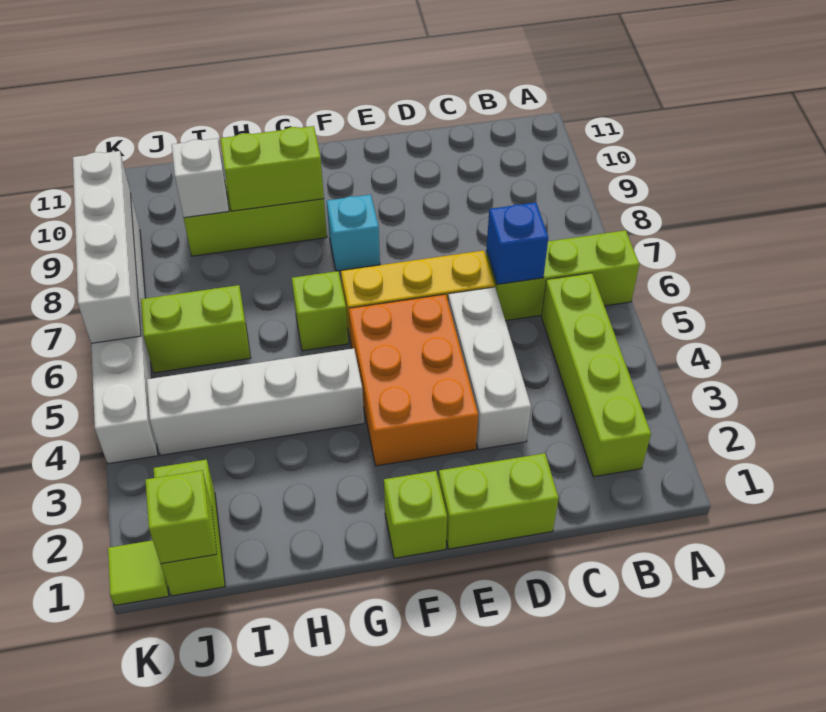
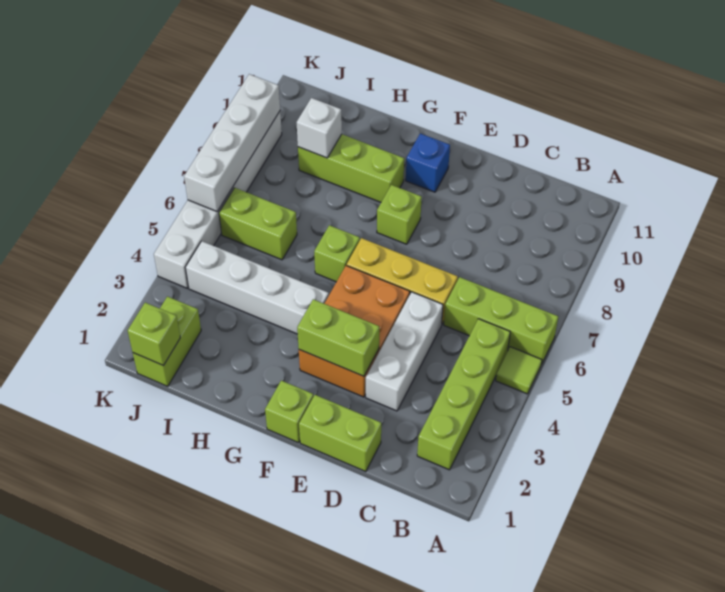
blue brick C6 level 2 -> blue brick F10 level 1
cyan brick F8 level 1 -> lime brick F8 level 1
lime brick G9:H9 level 2 -> lime brick E3:F3 level 2
lime tile K1 level 1 -> lime tile A5 level 1

